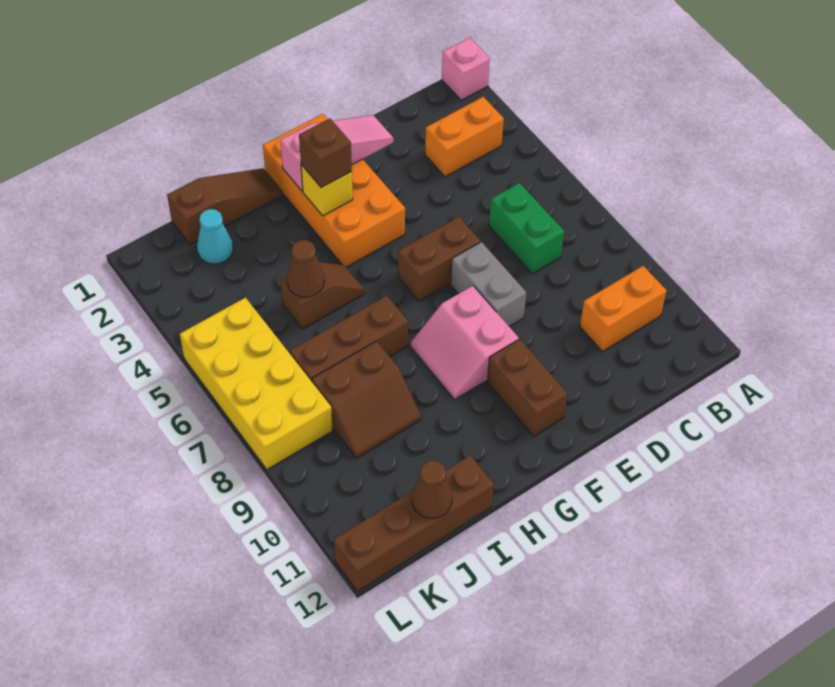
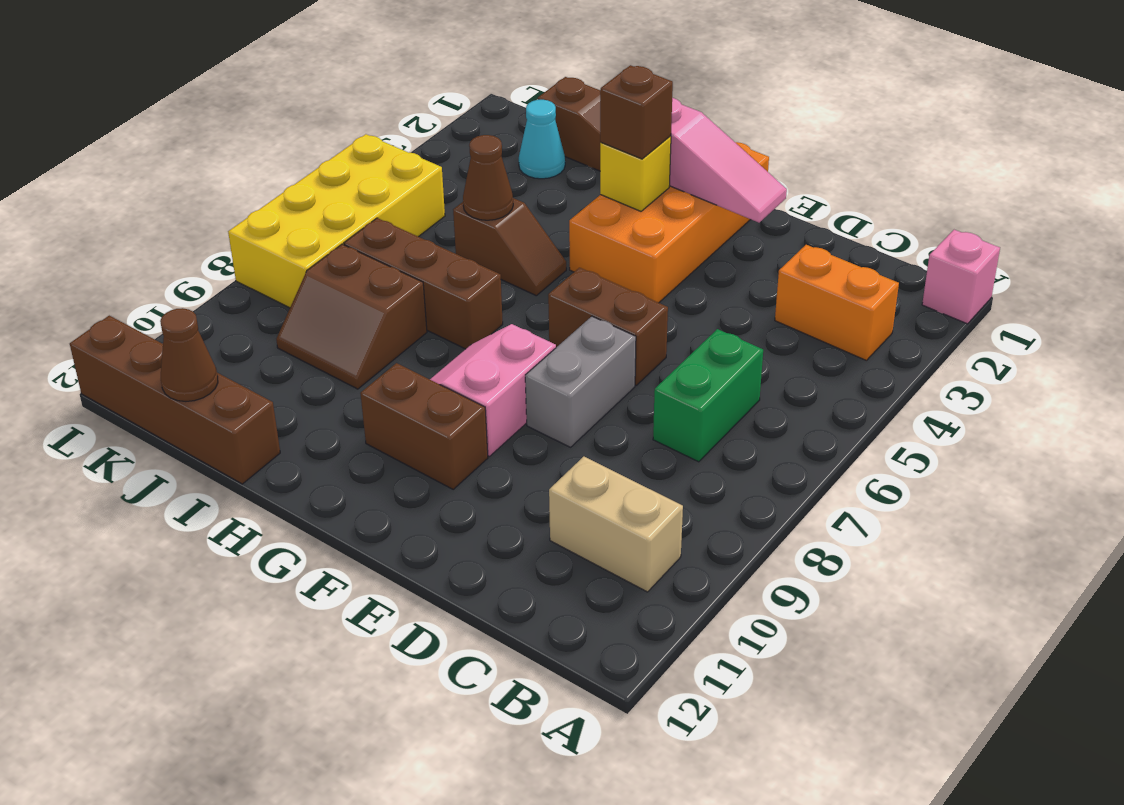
orange brick B10:C10 level 1 -> tan brick B10:C10 level 1
brown brick F10:F11 level 1 -> brown brick F10:G10 level 1

